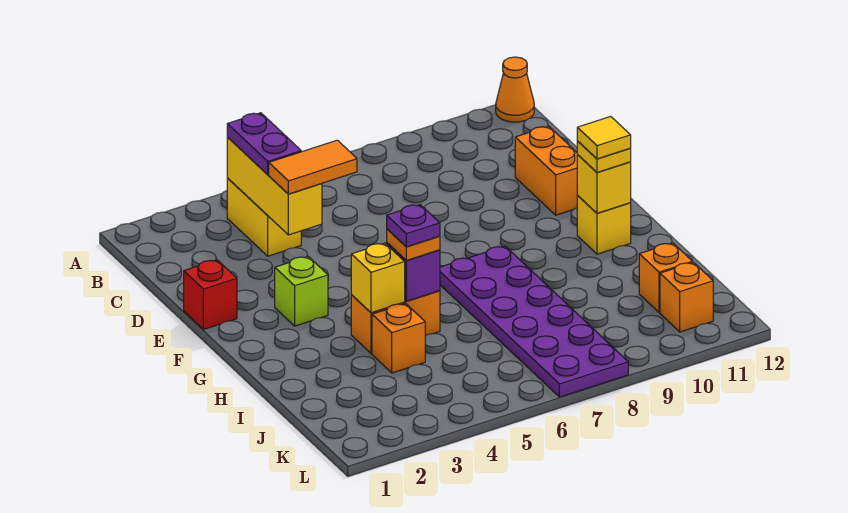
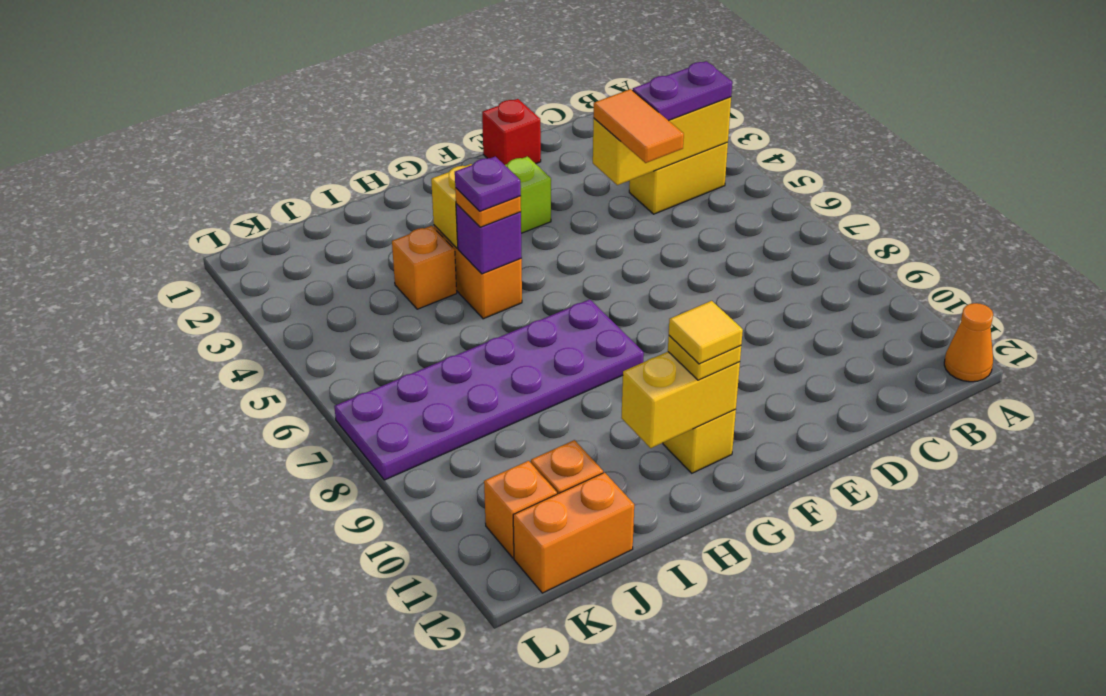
orange brick D11:E11 level 1 -> orange brick J12:K12 level 1
yellow brick G11 level 2 -> yellow brick G11:H11 level 2

